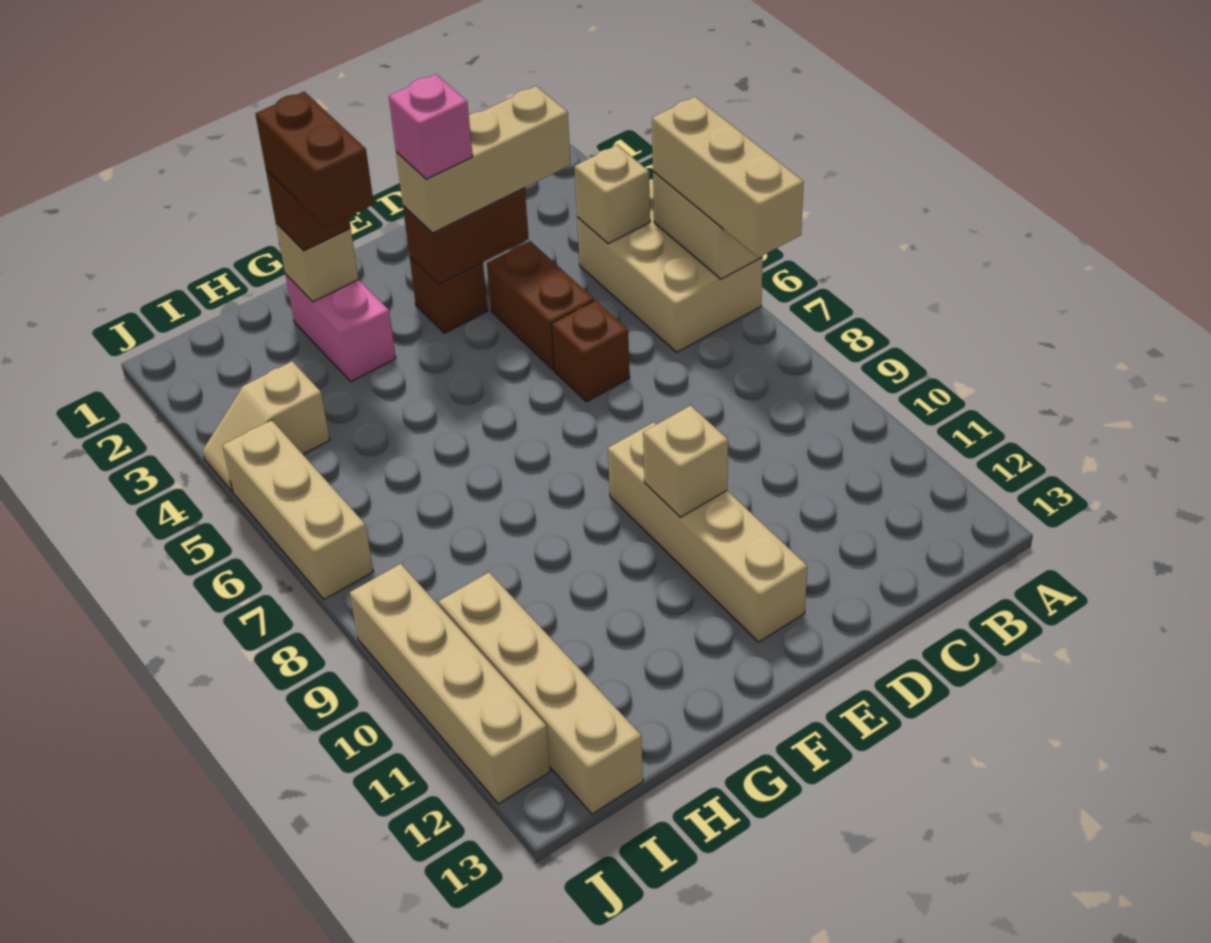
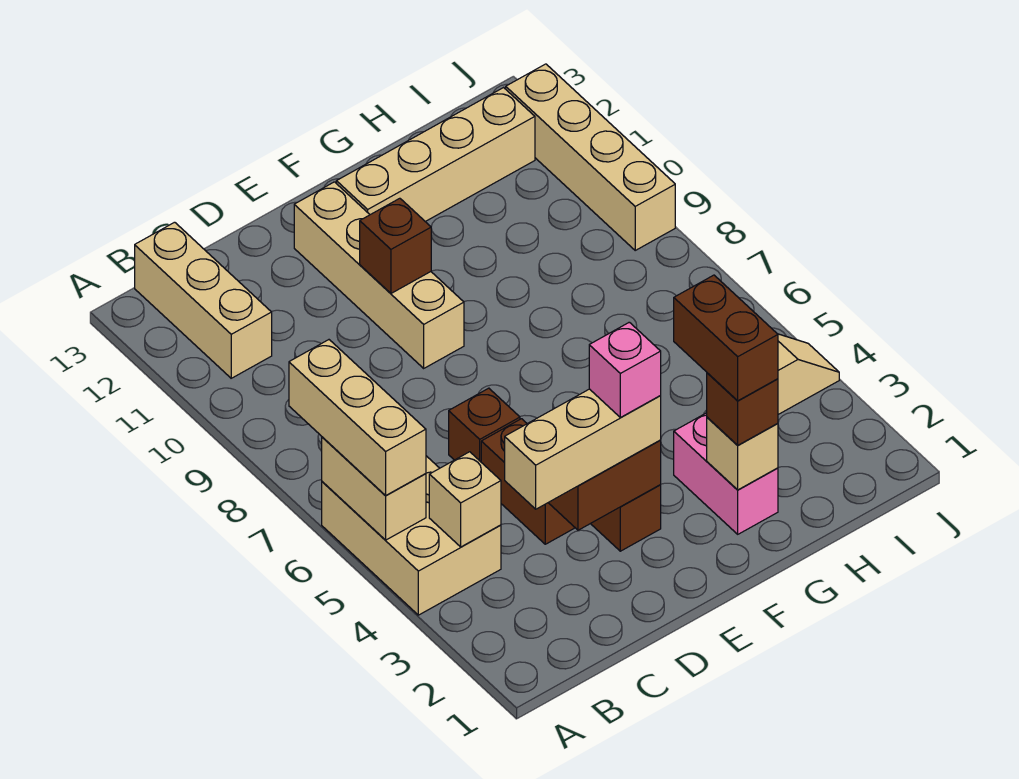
tan brick E10 level 2 -> brown brick E10 level 2
tan brick I10:I13 level 1 -> tan brick F12:I12 level 1
tan brick J5:J7 level 1 -> tan brick B11:B13 level 1

